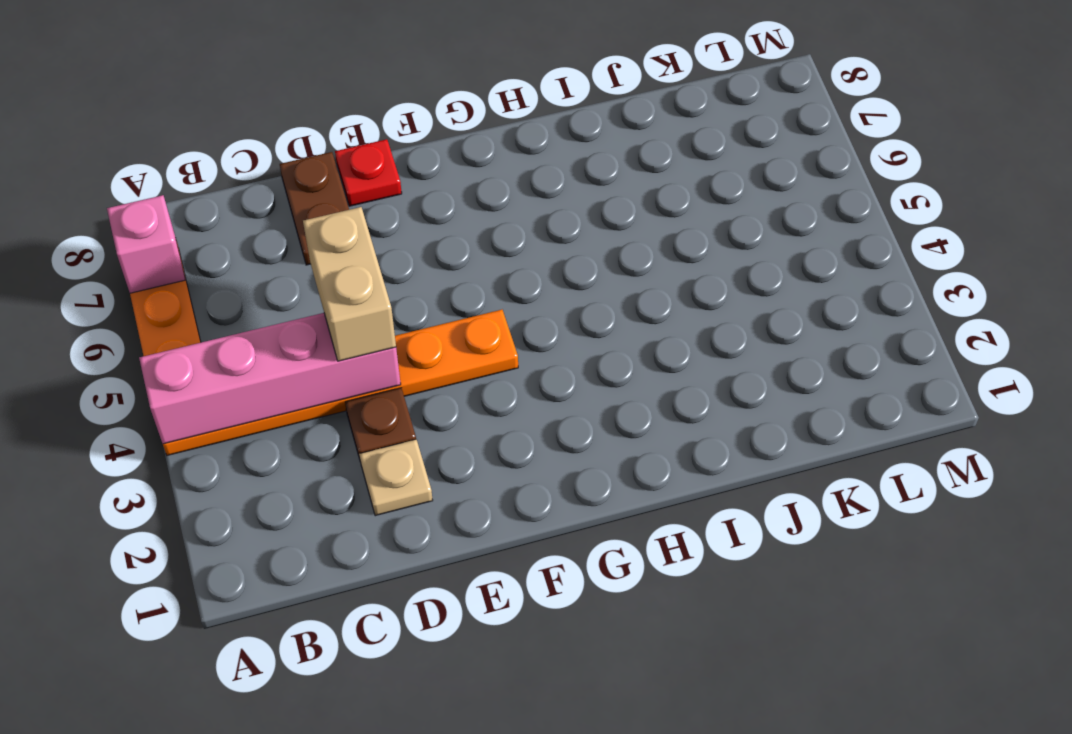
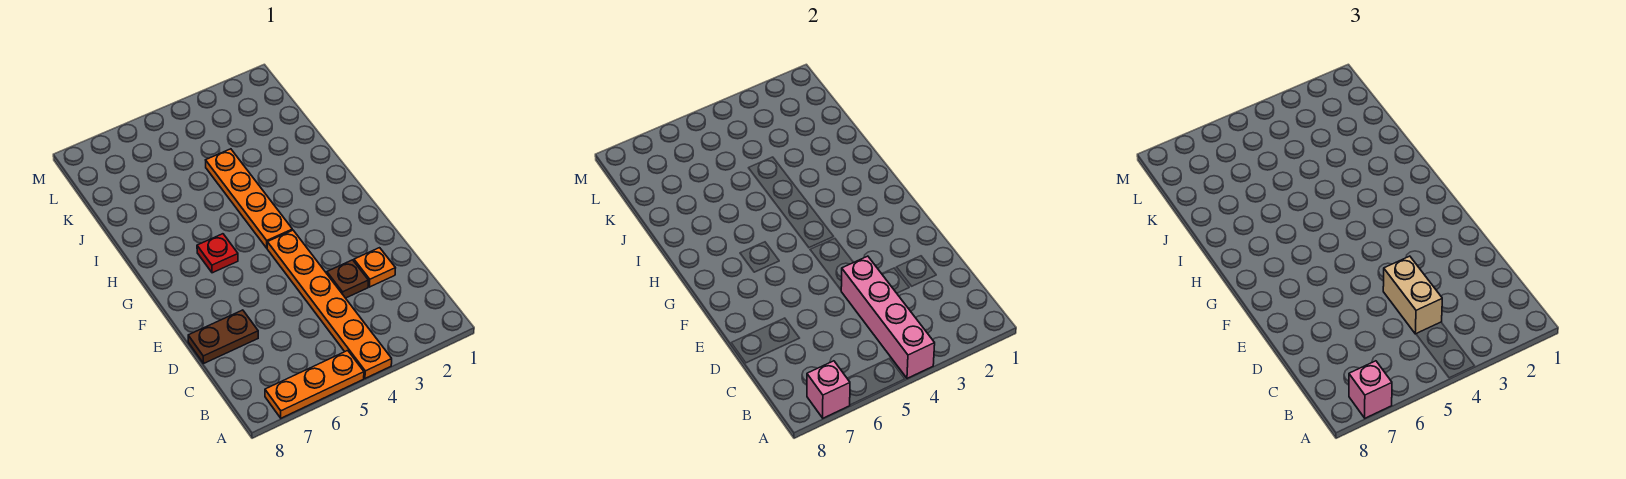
none -> pink brick A7 level 3
tan plate D2 level 1 -> orange plate D2 level 1
tan brick D4:D5 level 3 -> tan brick C4:D4 level 3
red plate E8 level 1 -> red plate G6 level 1
none -> orange plate G4:J4 level 1

